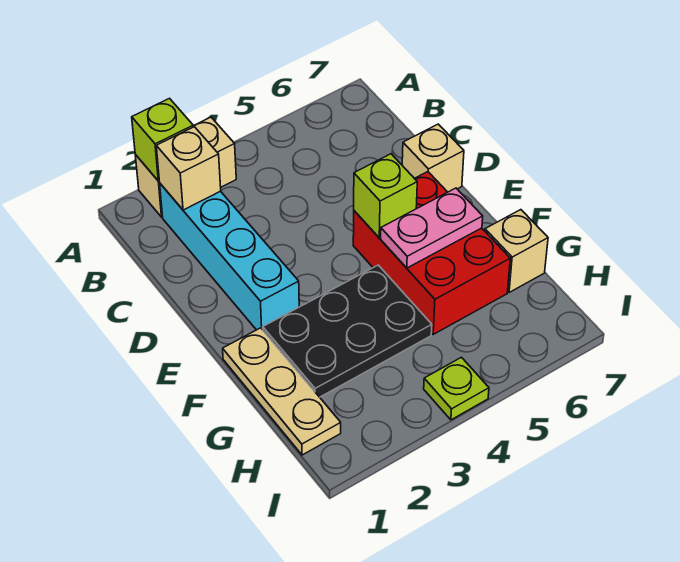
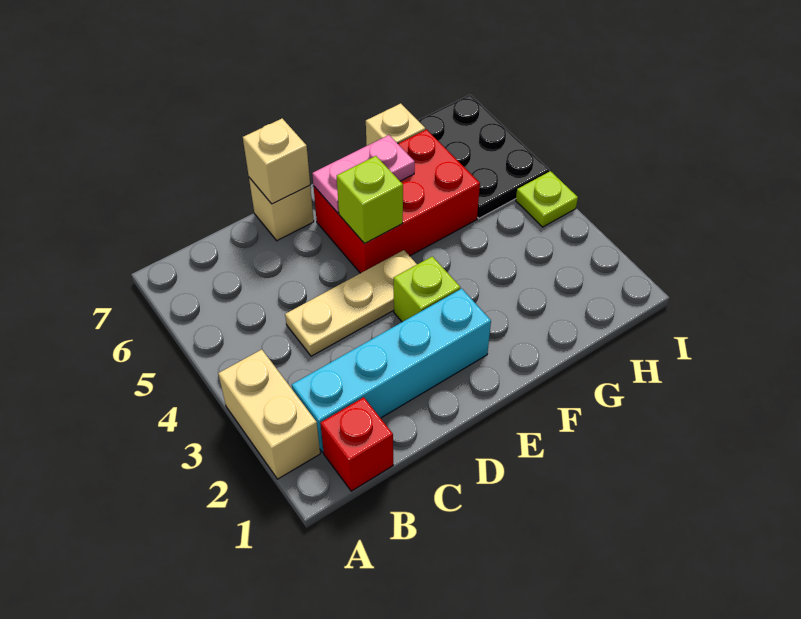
lime brick A2 level 2 -> lime brick E3 level 1
none -> red brick B1 level 1
tan brick B2 level 2 -> tan brick D7 level 2
tan plate F1:H1 level 1 -> tan plate C4:E4 level 1
black plate F2:G4 level 1 -> black plate H5:I7 level 1
pink plate F5:F6 level 2 -> pink plate E6:F6 level 2

